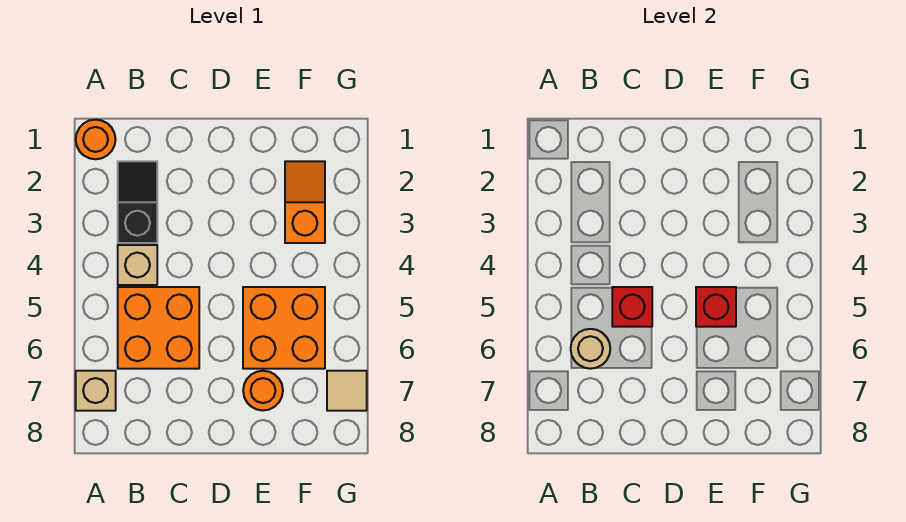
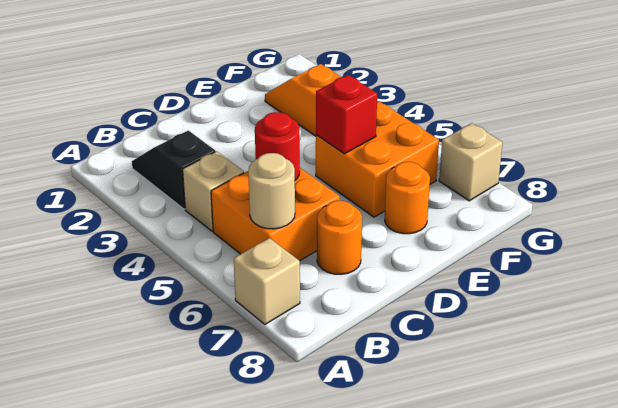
orange round brick A1 level 1 -> orange round brick C7 level 1
red brick C5 level 2 -> red round brick C5 level 2
tan tile G7 level 1 -> tan brick G7 level 1

